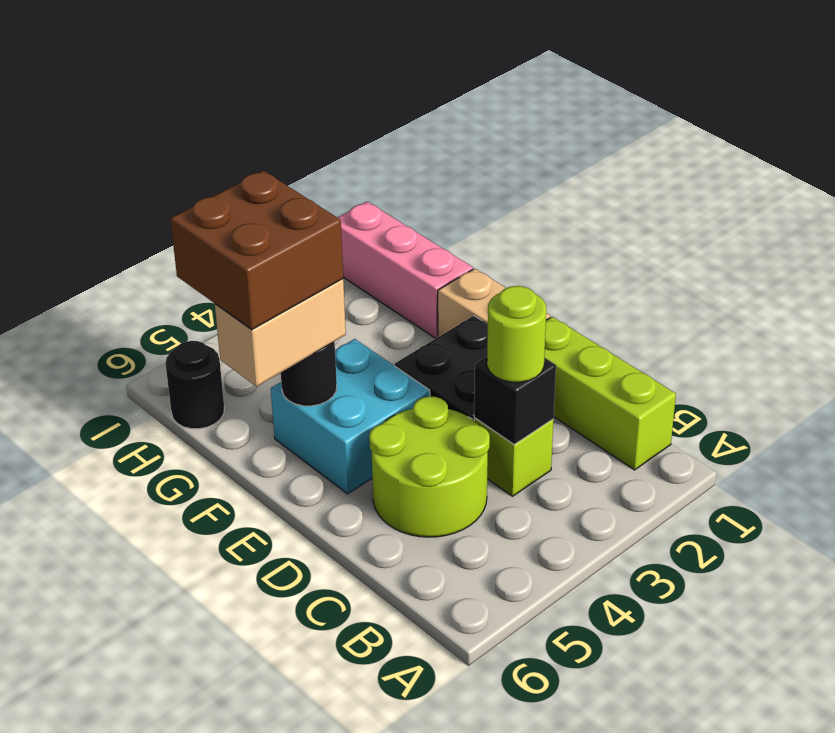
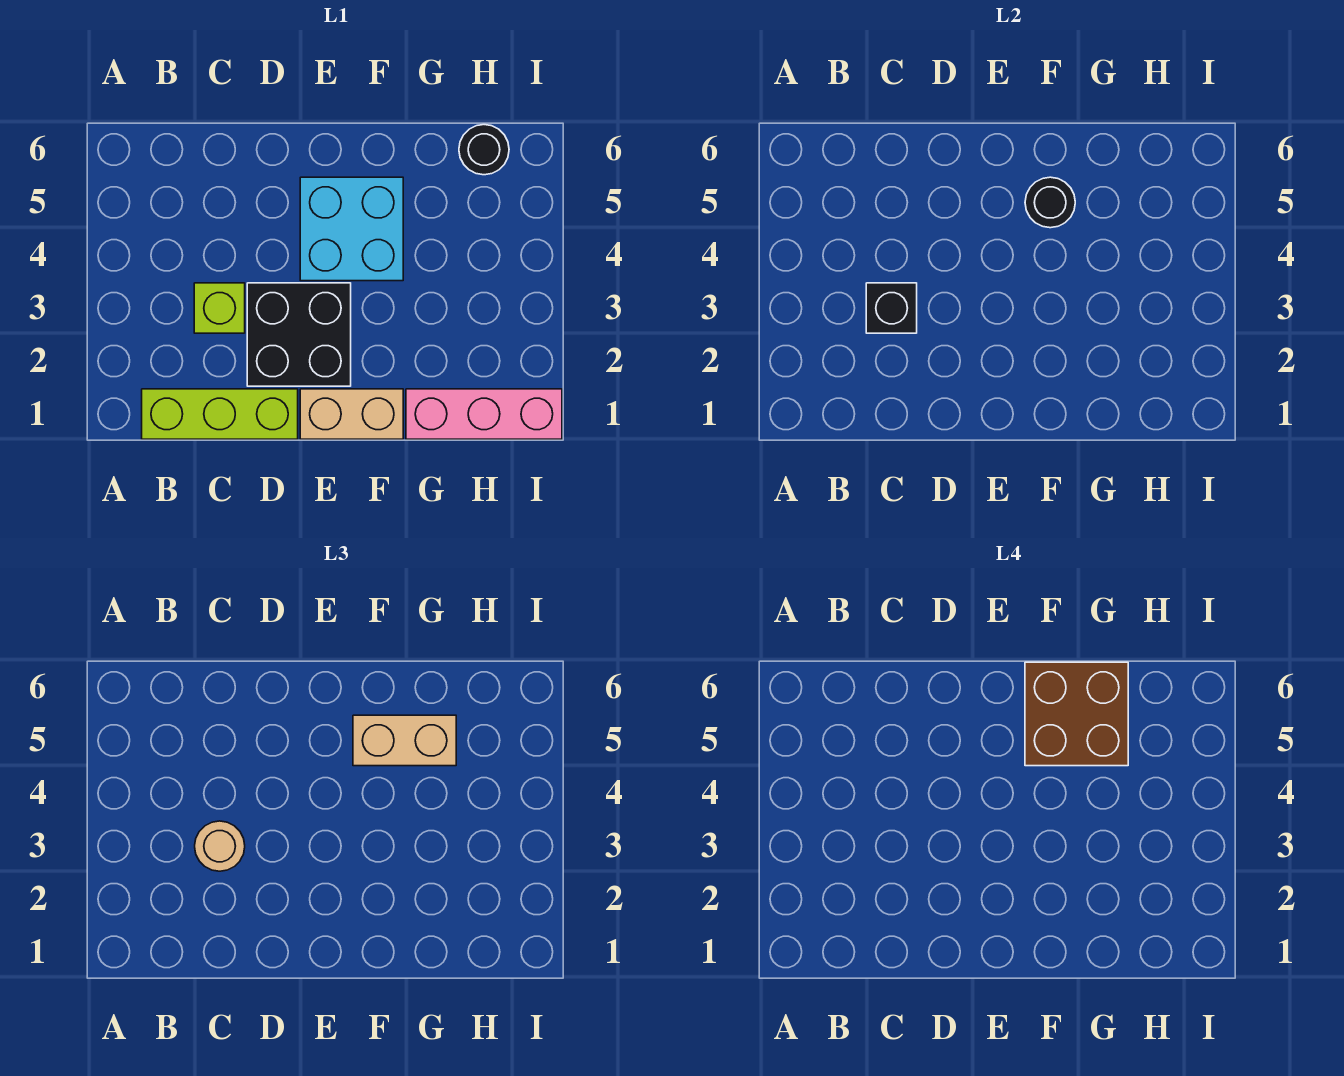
lime round brick C3 level 3 -> tan round brick C3 level 3
lime round brick C4:D5 level 1 -> none
tan brick F5:F6 level 3 -> tan brick F5:G5 level 3

